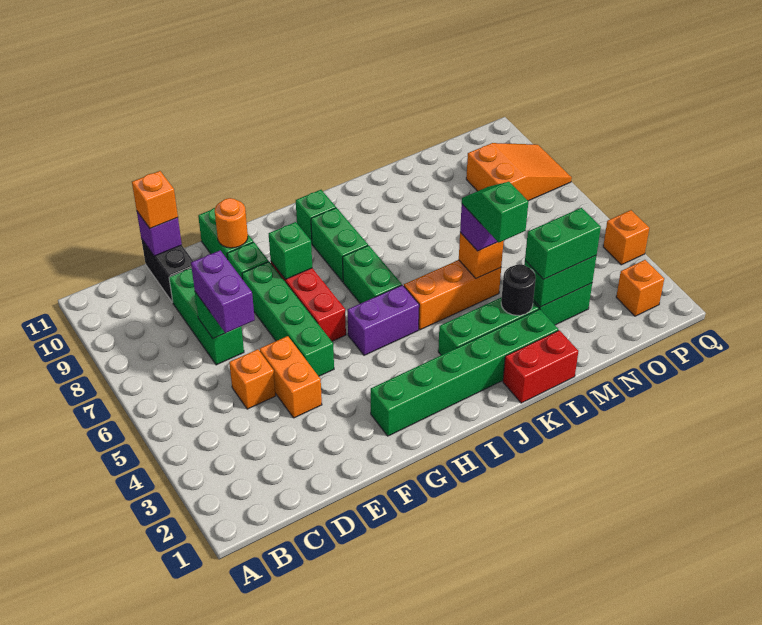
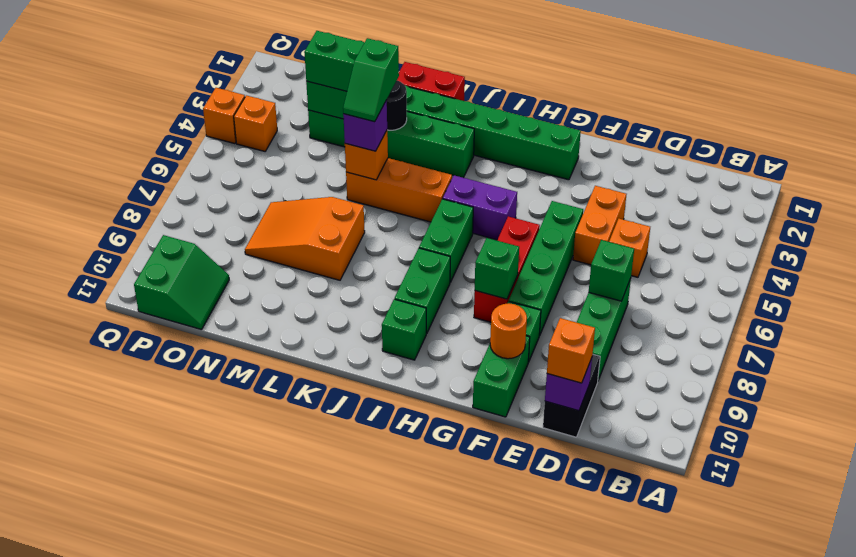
purple brick D6:D7 level 3 -> none
orange slope O8:Q9 level 1 top O -> orange slope L7:N8 level 1 top L
none -> green slope O10:P11 level 1 top P
orange brick P2 level 1 -> orange brick P4 level 1

